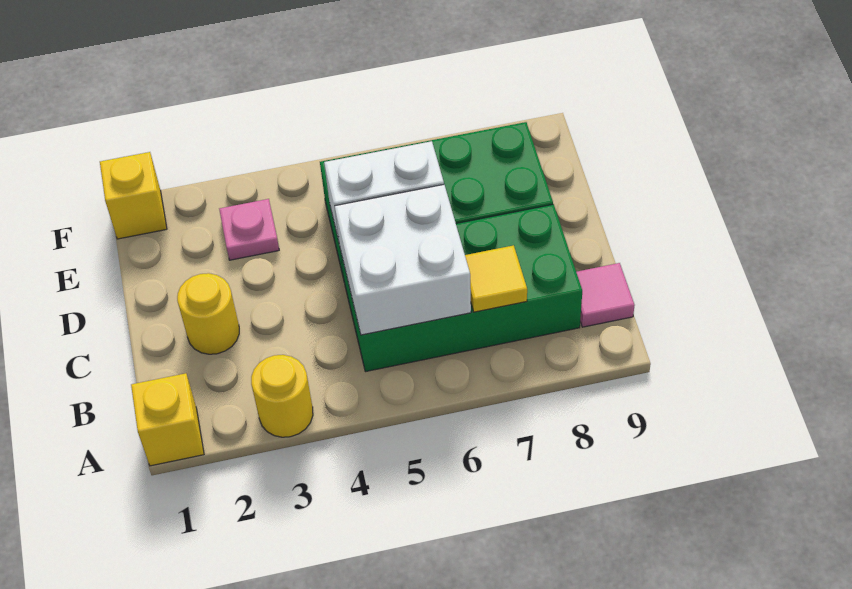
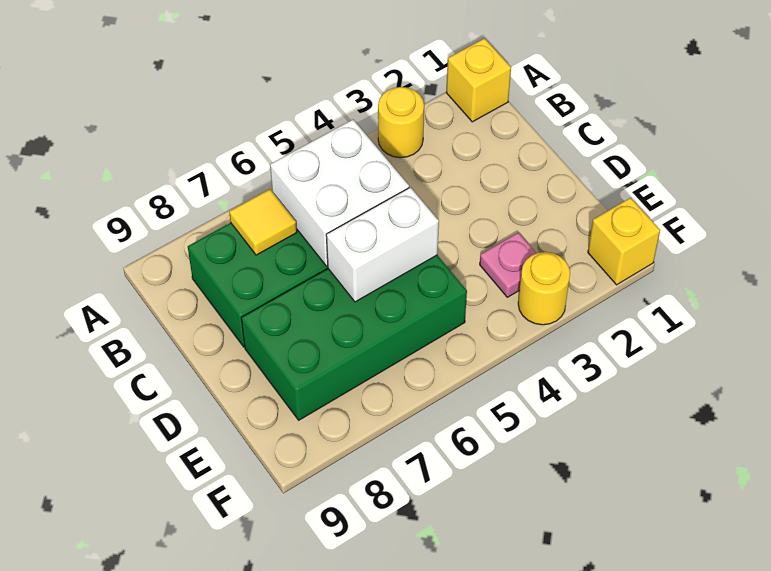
pink tile B9 level 1 -> none
yellow round brick C2 level 1 -> yellow round brick F3 level 1

